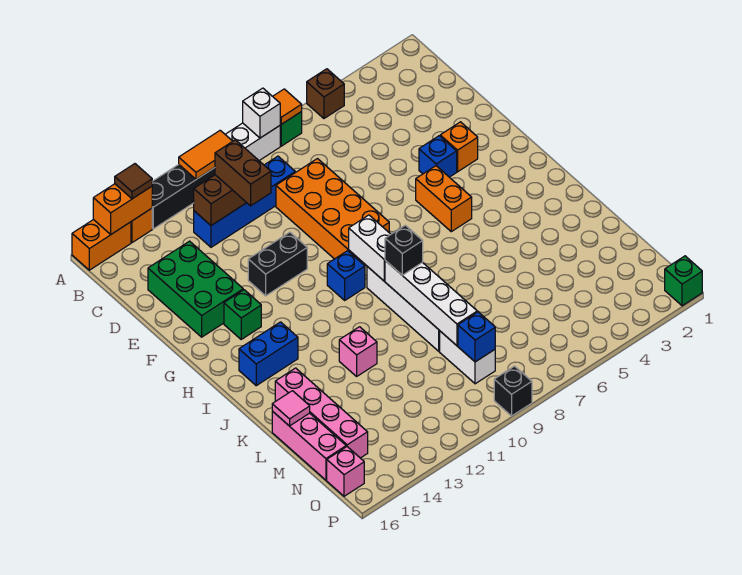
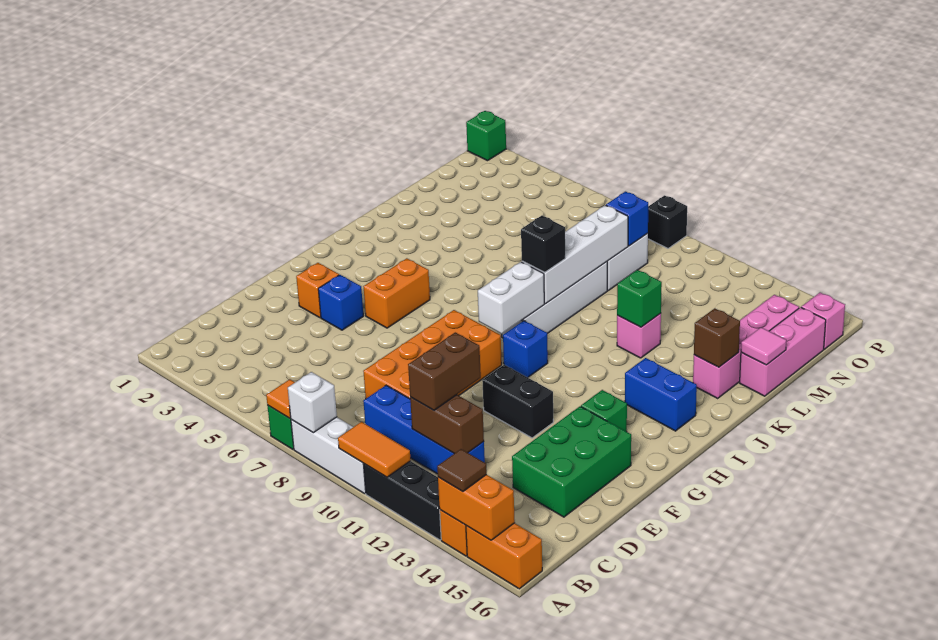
brown brick A5 level 1 -> brown brick K15 level 2
none -> green brick K12 level 2

